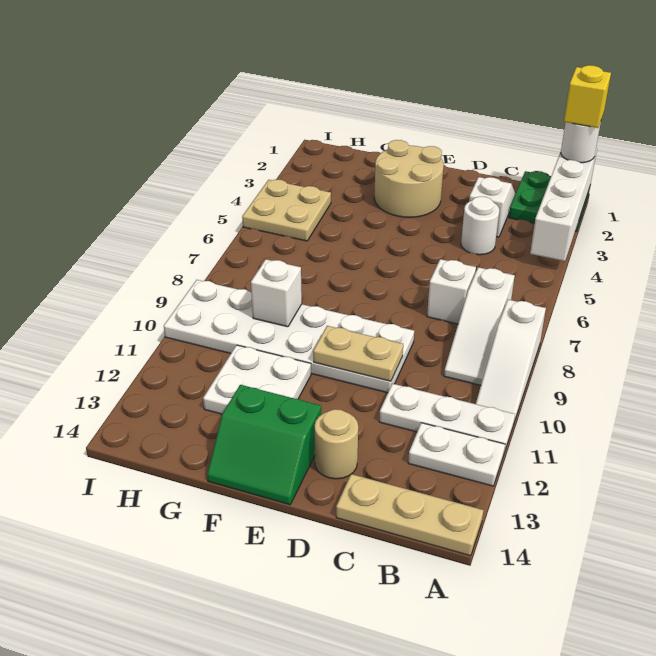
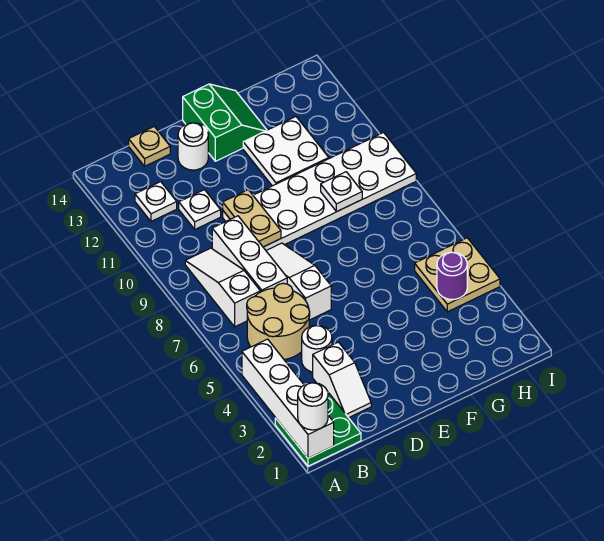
yellow brick A1 level 4 -> none
white slope A8:A10 level 1 top 8 -> white slope D6:D8 level 1 top 6
white plate A11:C11 level 1 -> white plate C11 level 1
white plate A12:B12 level 1 -> white plate B12 level 1
tan plate A14:C14 level 1 -> tan plate C14 level 1
white brick C7 level 1 -> white brick C7:C9 level 1
tan plate D10:E10 level 2 -> tan plate D9:D10 level 2
tan round brick D13 level 1 -> white round brick D13 level 1
tan round brick E2:F3 level 1 -> tan round brick B5:C6 level 1
green slope E13:F14 level 1 top 13 -> green slope E13:F14 level 1 top E
white brick G9 level 2 -> white plate G9 level 2
none -> purple round brick H4 level 2

